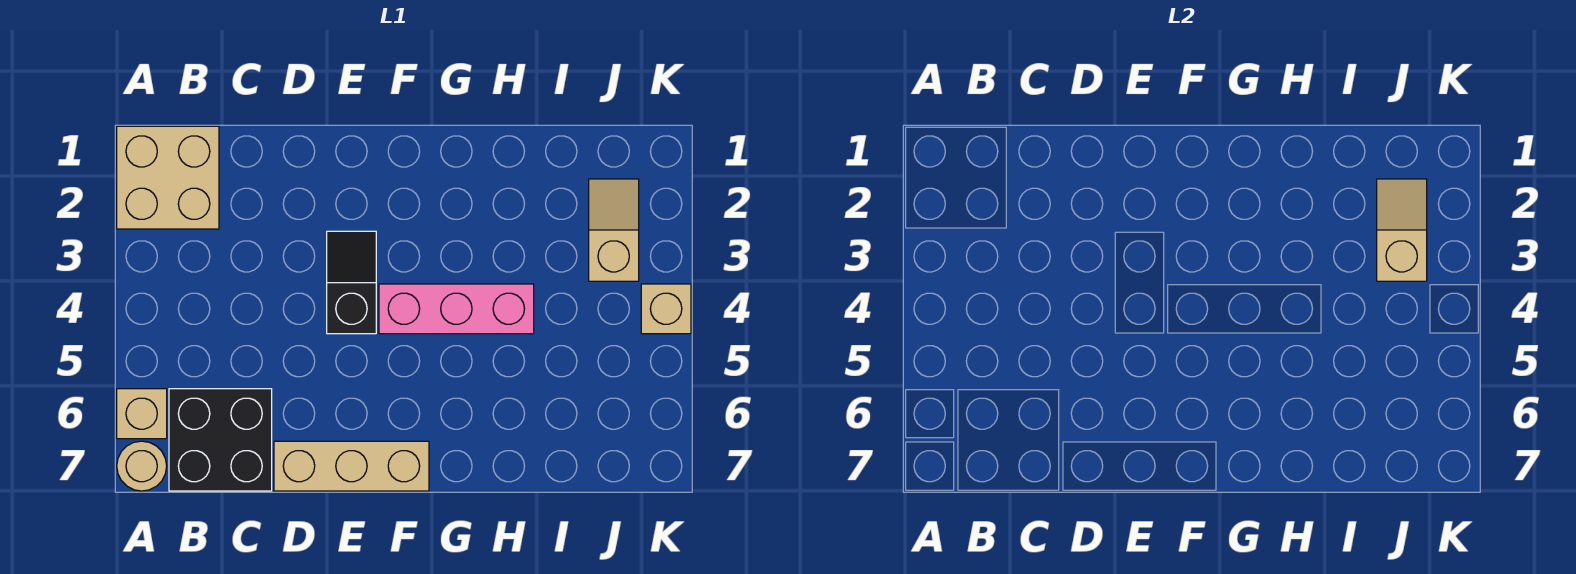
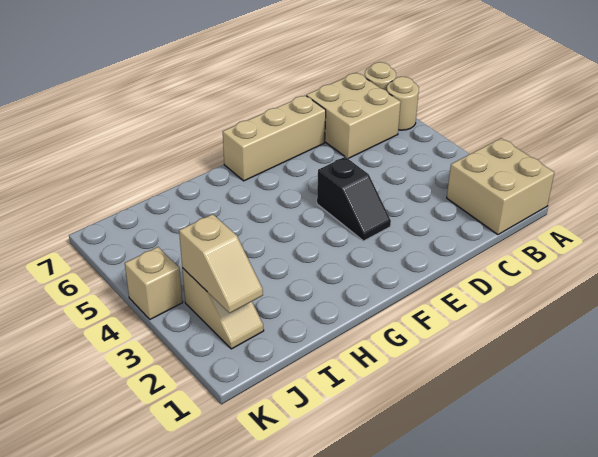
tan brick A6 level 1 -> tan round brick A6 level 1
black brick B6:C7 level 1 -> tan brick B6:C7 level 1
pink brick F4:H4 level 1 -> none

